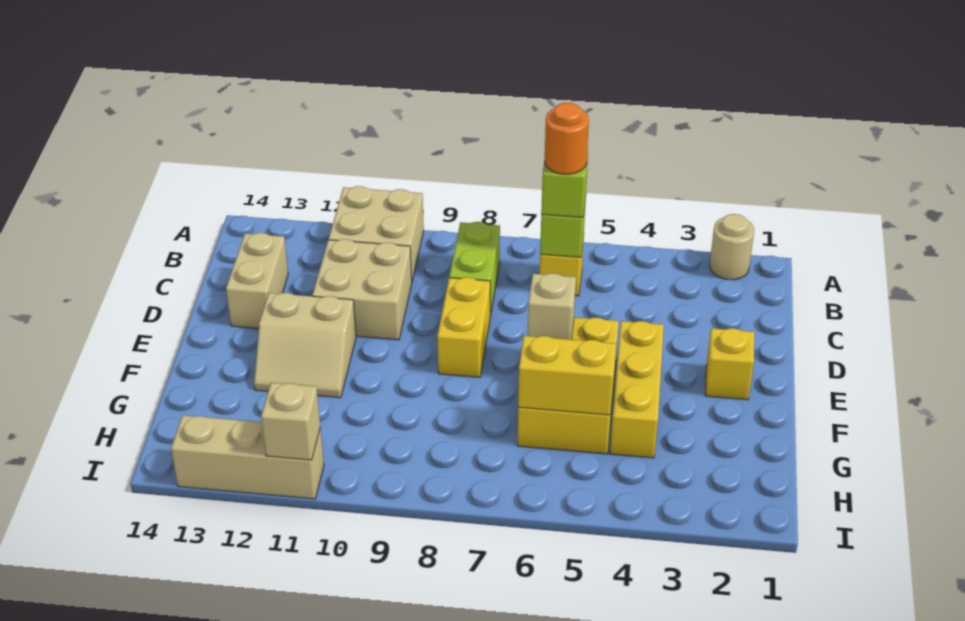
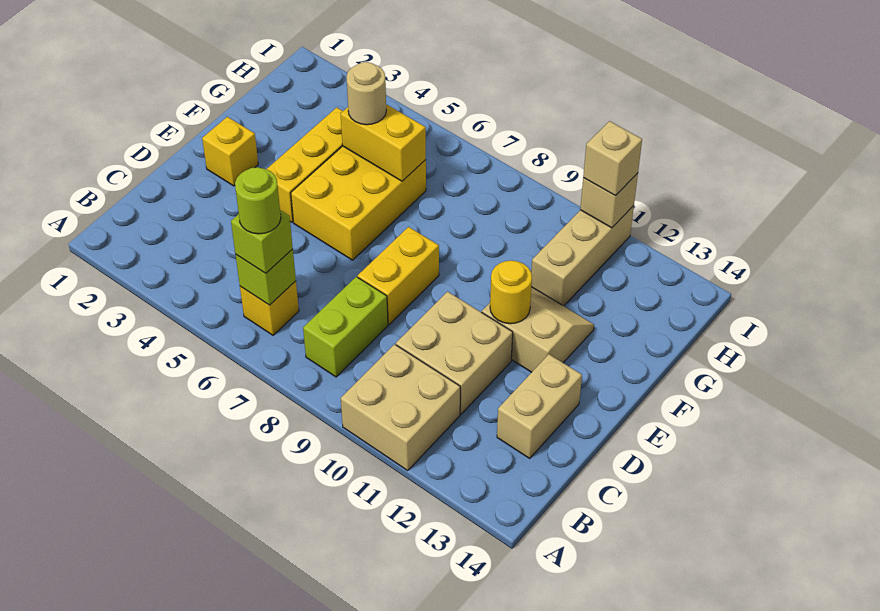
tan round brick A2 level 1 -> tan round brick G5 level 3
orange round brick B6 level 4 -> lime round brick B6 level 4
tan brick E6 level 2 -> tan brick I11 level 3
none -> yellow round brick E11 level 2
tan brick I11:I13 level 1 -> tan brick G11:I11 level 1

